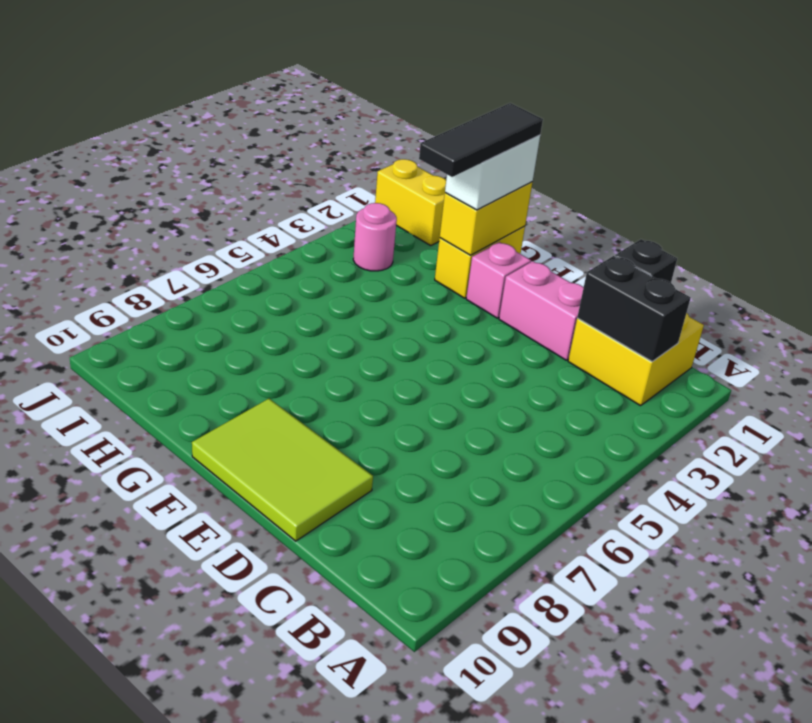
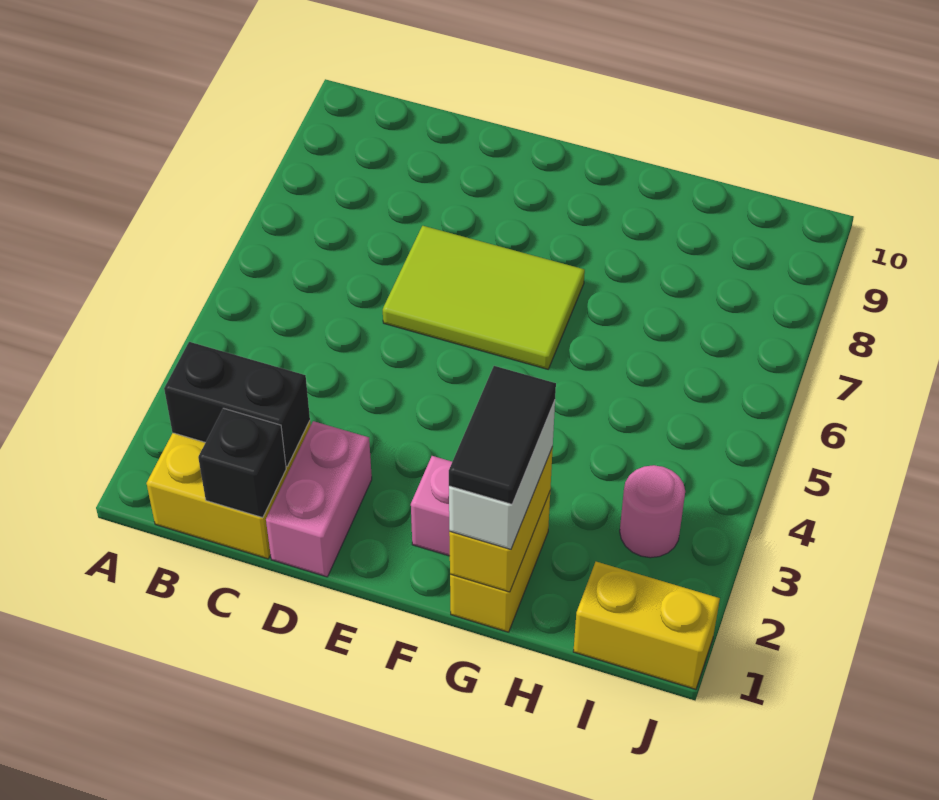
pink brick D2:E2 level 1 -> pink brick D1:D2 level 1
lime tile D9:F10 level 1 -> lime tile D6:F7 level 1
black tile G1:G3 level 4 -> black tile G1:G2 level 4

